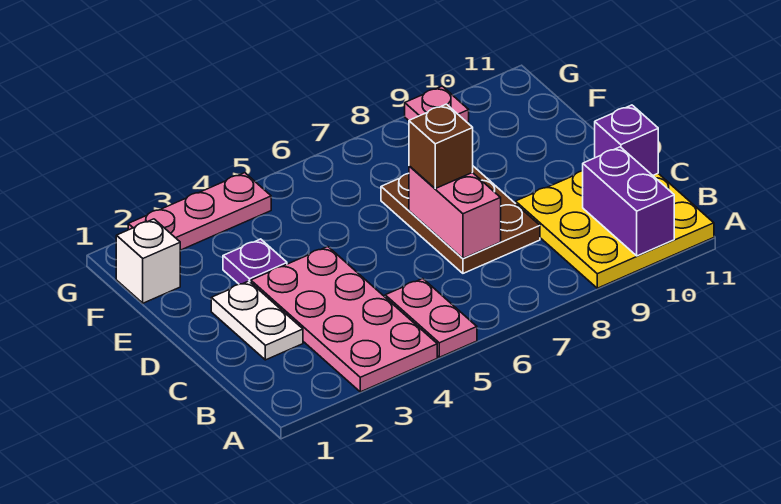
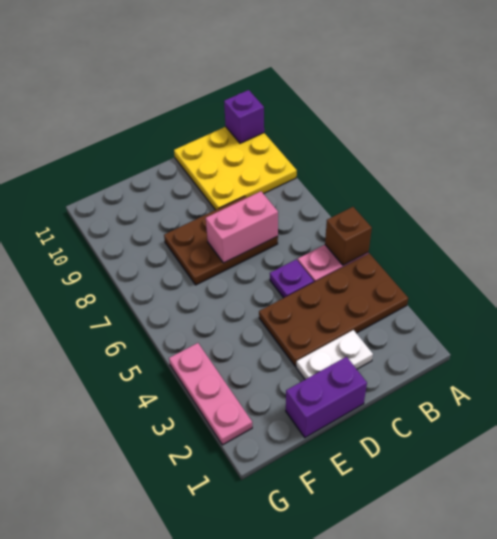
pink plate A3:D4 level 1 -> brown plate A3:D4 level 1
purple brick A10:B10 level 2 -> purple brick D1:E1 level 1
purple brick C11 level 2 -> purple brick A11 level 2
brown brick D7 level 3 -> brown brick A5 level 2
purple plate E3 level 1 -> purple plate C5 level 1
white brick F1 level 1 -> none
pink plate G9 level 1 -> none

